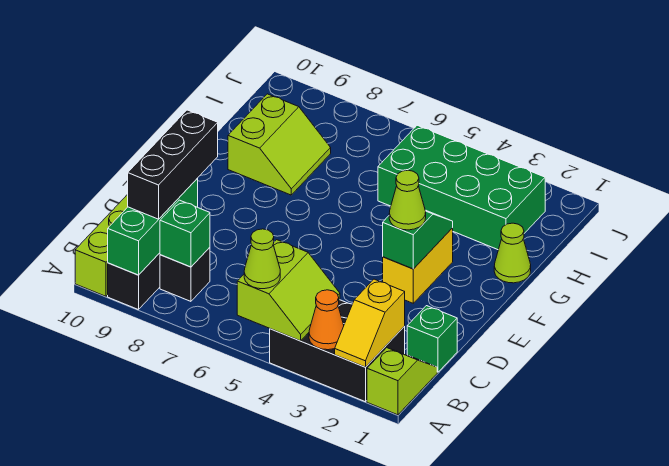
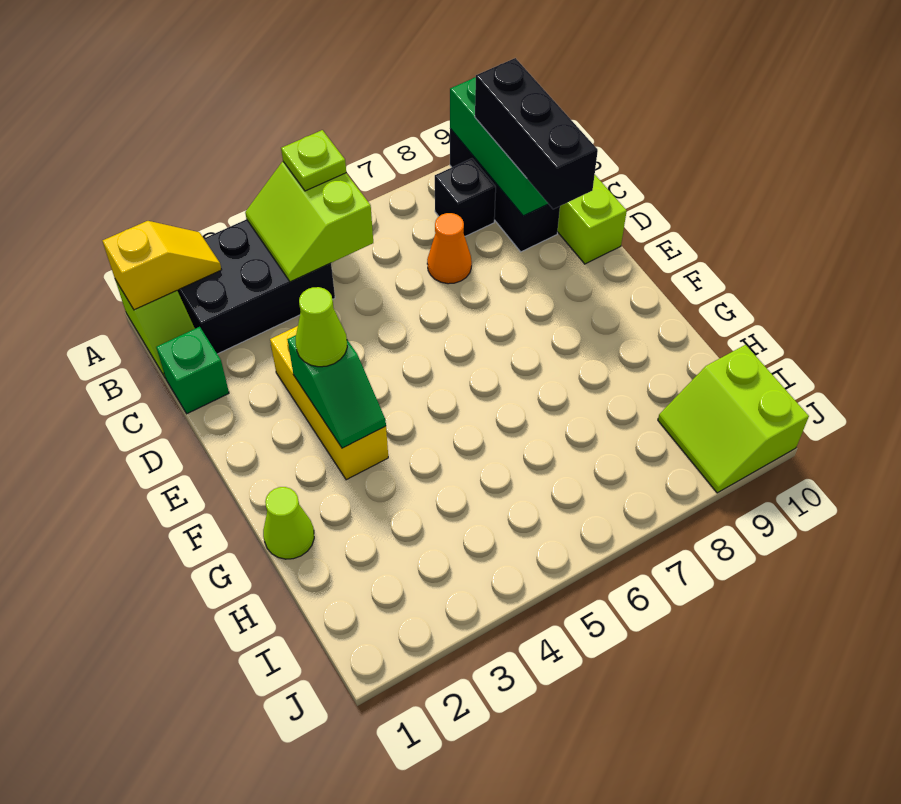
yellow slope A2:B2 level 2 top B -> yellow slope A1:A2 level 2 top 1
orange cone A3 level 2 -> orange cone C7 level 1
lime cone A5 level 3 -> lime plate A5 level 3
green brick B8 level 2 -> none
yellow brick E3:F3 level 1 -> yellow brick D3:F3 level 1
lime slope G8:H9 level 1 top 9 -> lime slope I9:J10 level 1 top 10
green brick H2:I5 level 1 -> none

